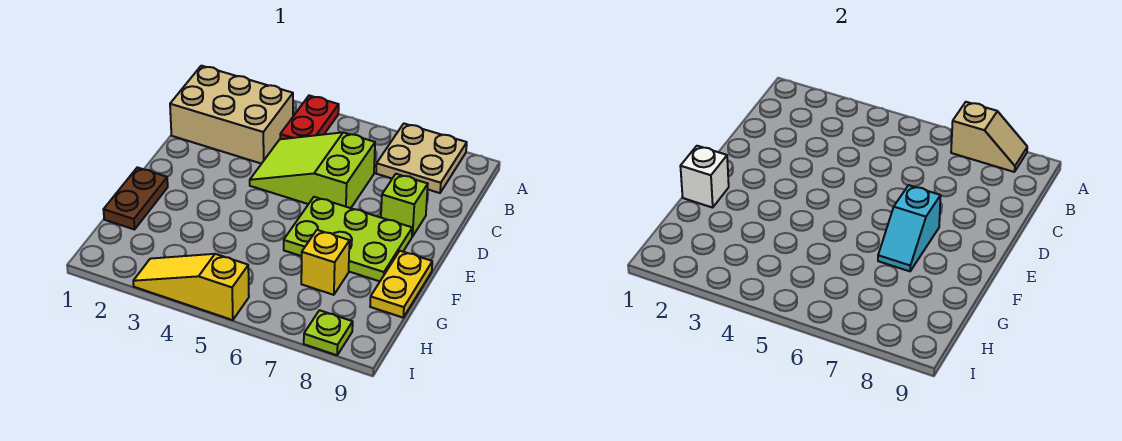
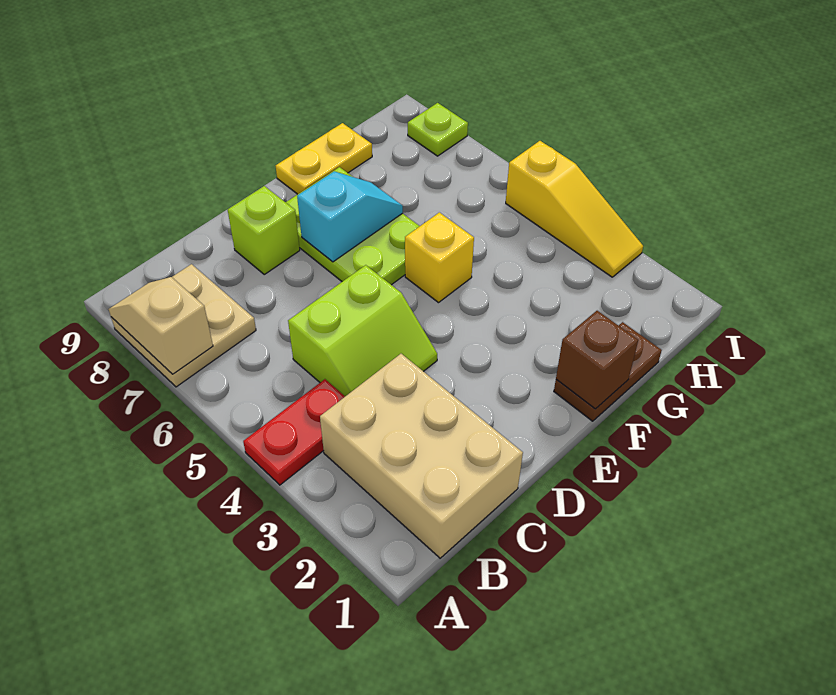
lime slope C4:D6 level 1 top 6 -> lime slope C4:D5 level 1 top 5
white brick F1 level 2 -> brown brick F1 level 2
yellow brick G7 level 1 -> yellow brick F5 level 1

